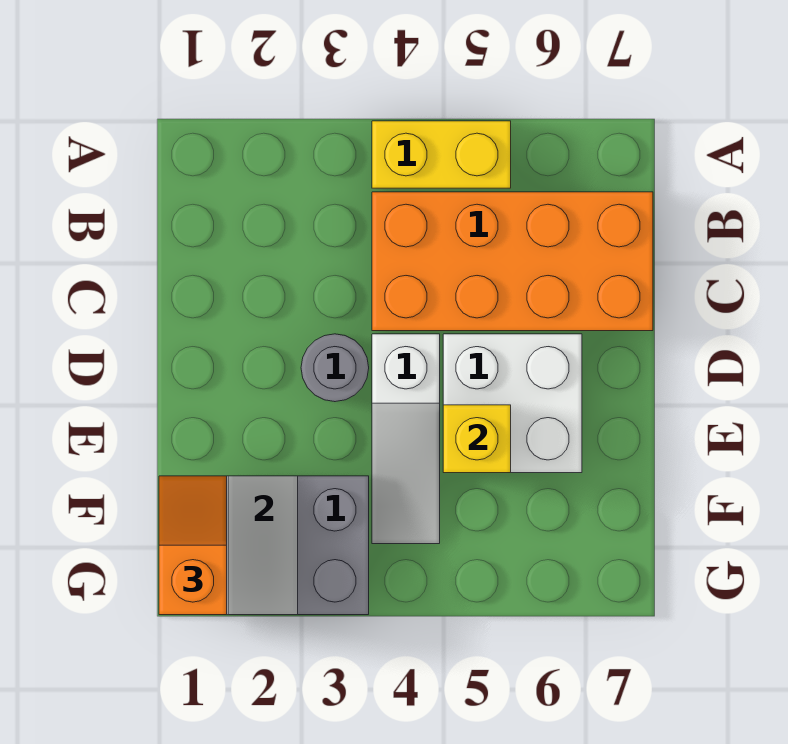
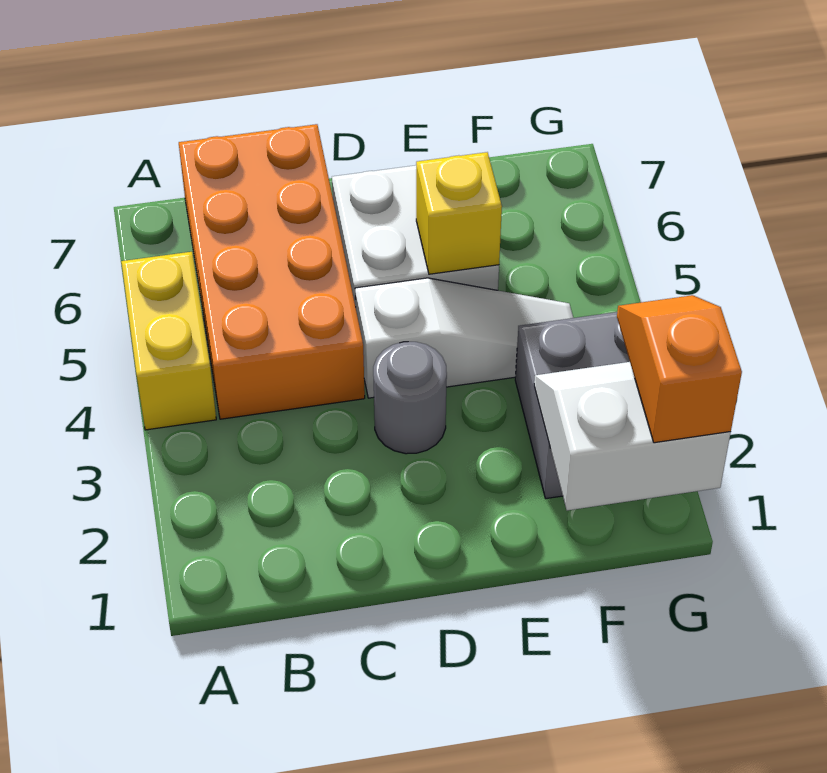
orange slope F1:G1 level 3 top G -> orange slope G1:G2 level 3 top 1

